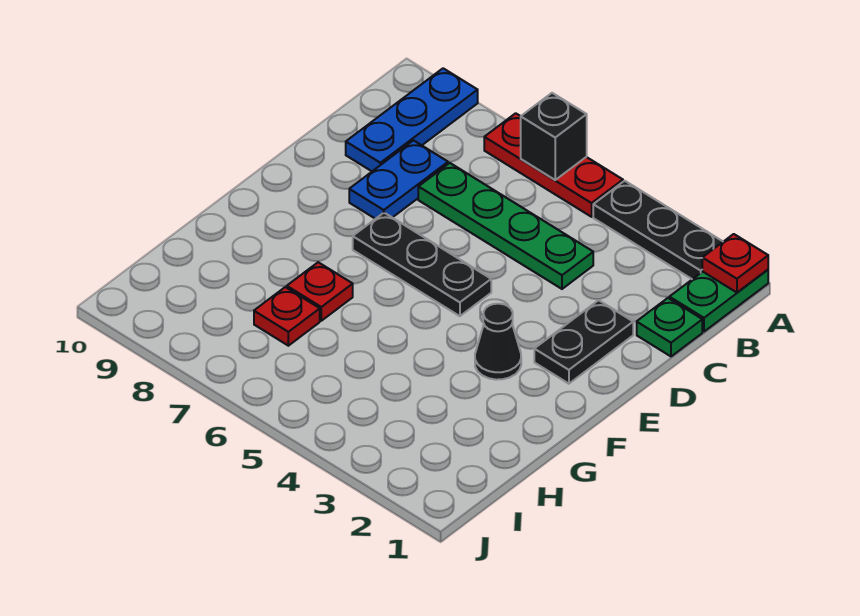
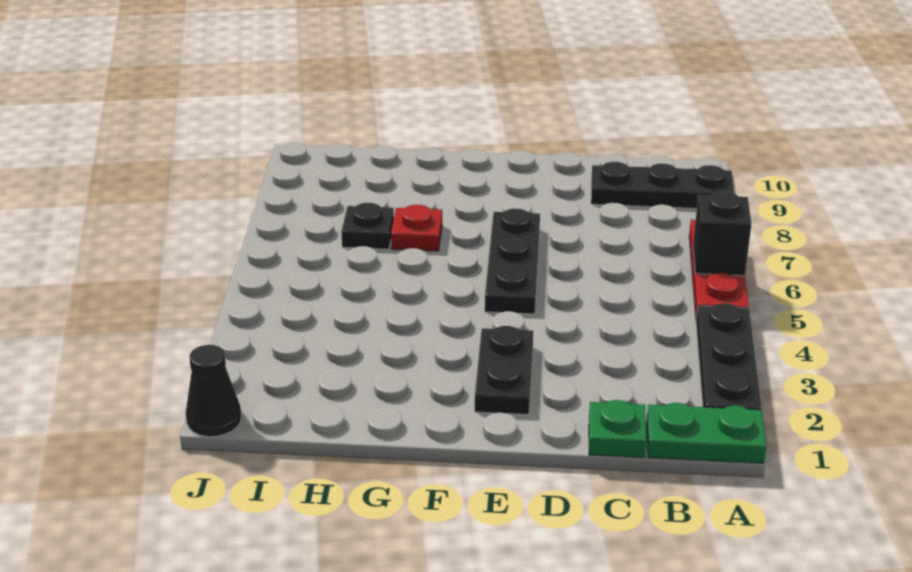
red plate A1 level 2 -> none
blue plate A9:C9 level 1 -> black plate A9:C9 level 1
green plate C4:C7 level 1 -> none
blue plate C8:D8 level 1 -> none
black plate D2:E2 level 1 -> black plate E2:E3 level 1
black cone F3 level 1 -> black cone J1 level 1
red plate H7 level 1 -> black plate H7 level 1

